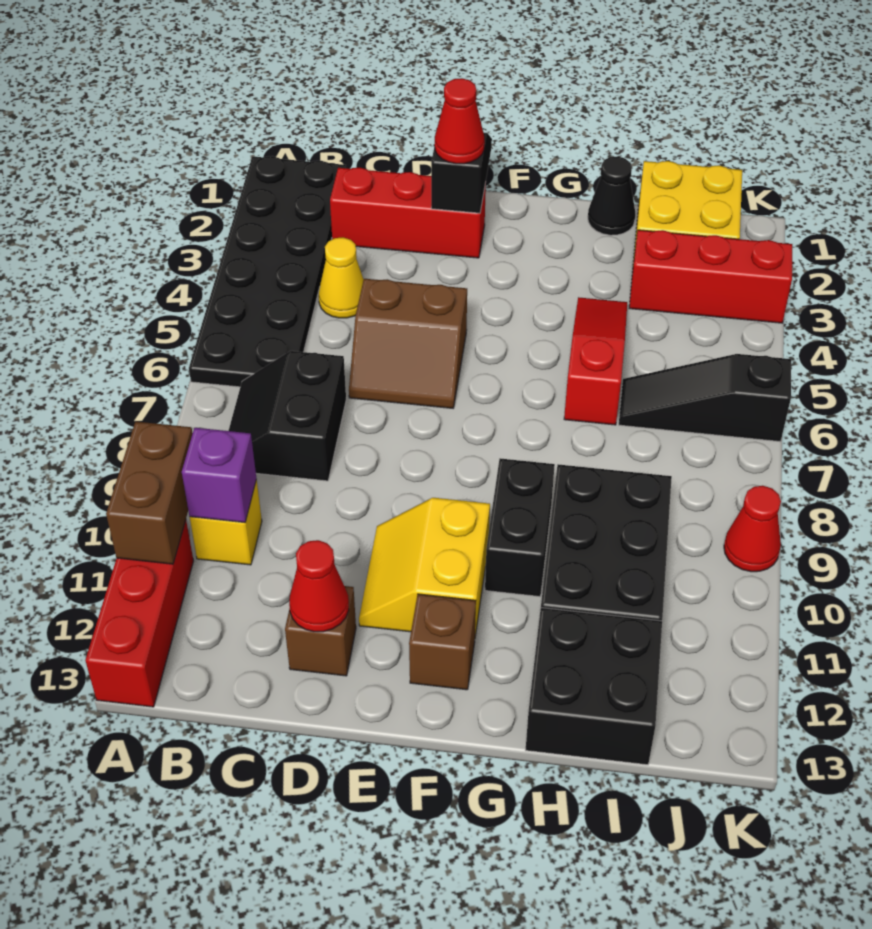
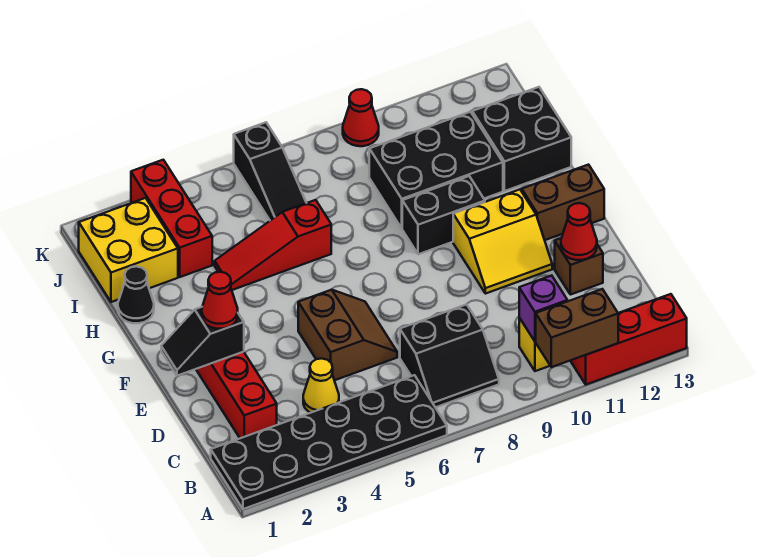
brown brick F12 level 1 -> brown brick F12:F13 level 1

